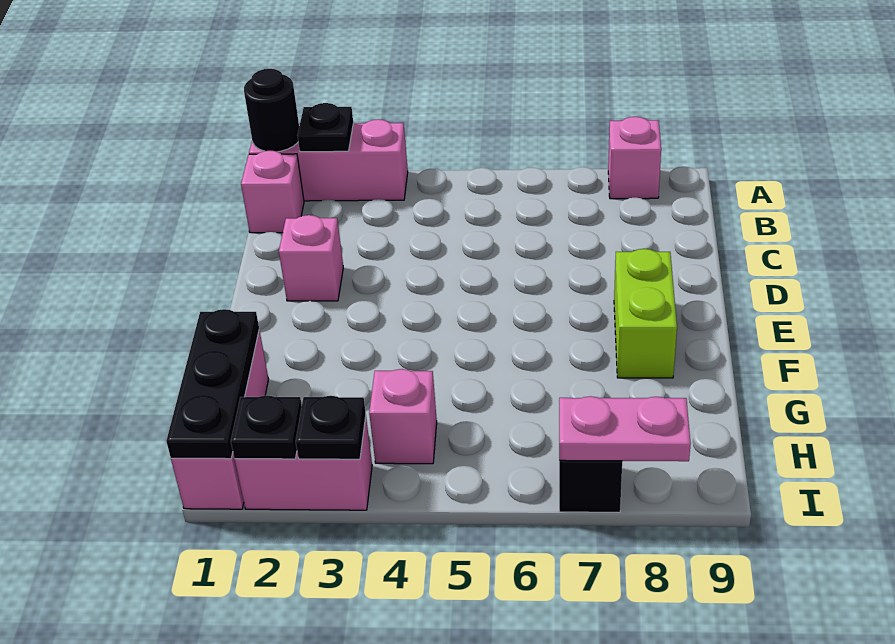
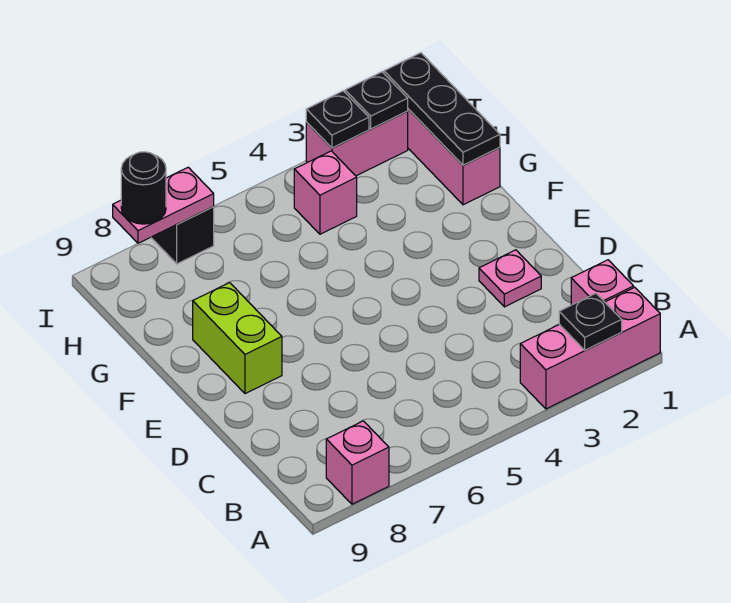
black round brick A1 level 2 -> black round brick I8 level 3
pink brick D2 level 1 -> pink plate D2 level 1

